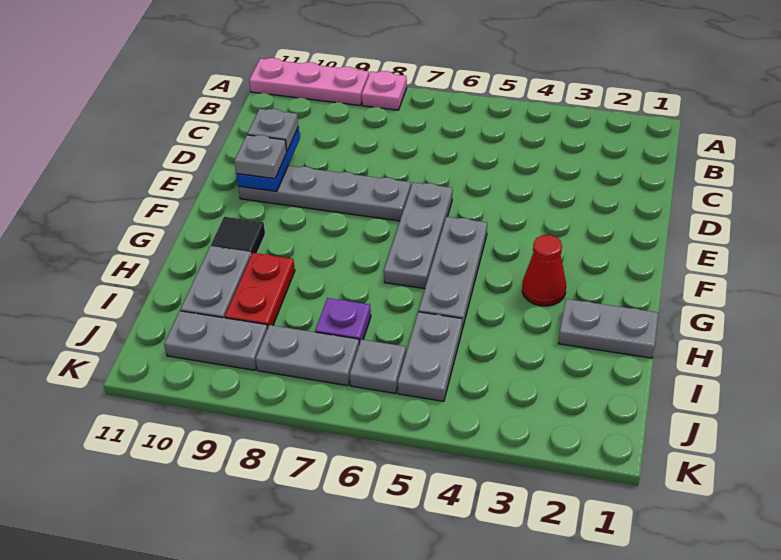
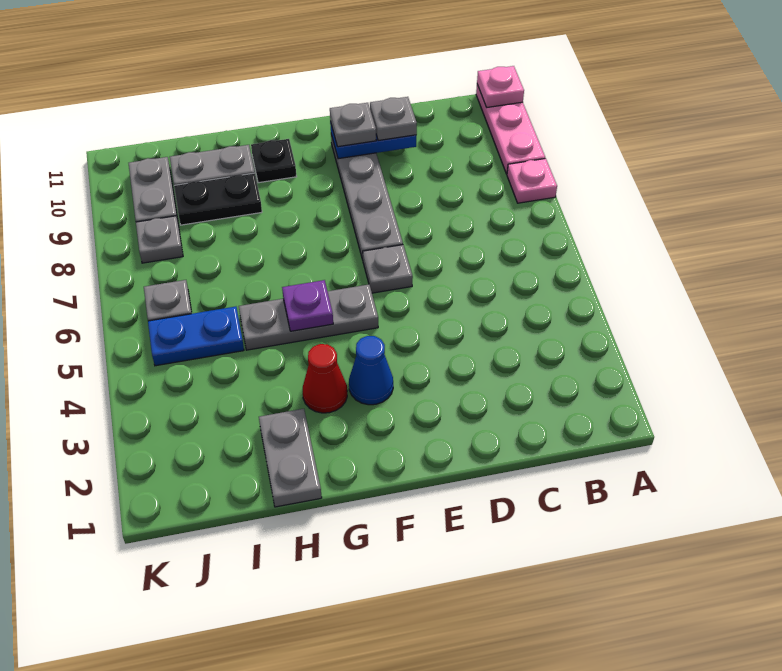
none -> pink plate A11 level 2
grey plate E6:G6 level 1 -> grey plate E6 level 1
none -> blue cone F3 level 1
black tile G10 level 1 -> black plate G10 level 1
red plate H9:I9 level 1 -> black plate H9:I9 level 1
grey plate I5:J5 level 1 -> blue plate I5:J5 level 1
purple plate I7 level 1 -> purple plate G5 level 2
grey plate J7:J8 level 1 -> grey plate J8 level 1

